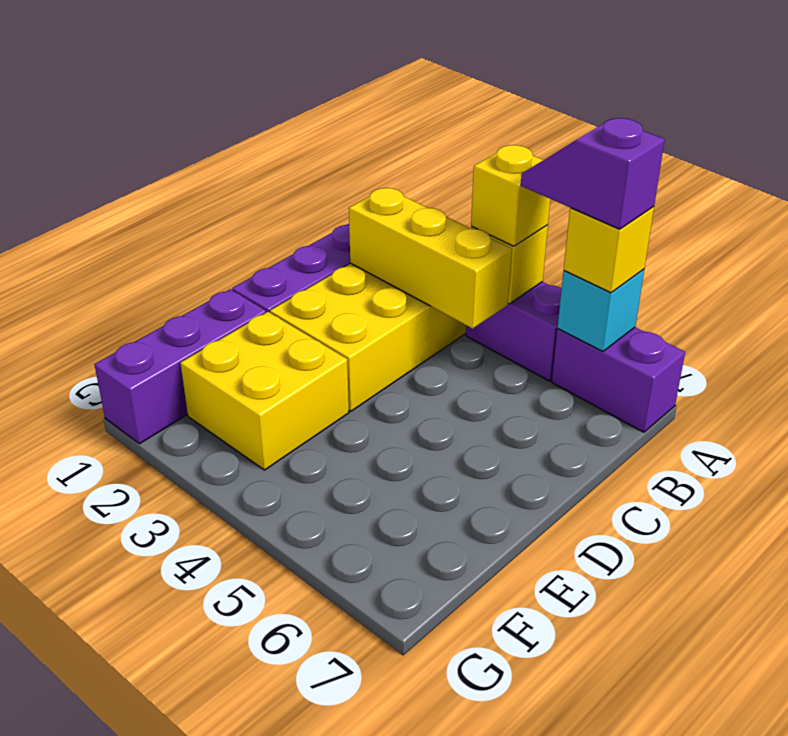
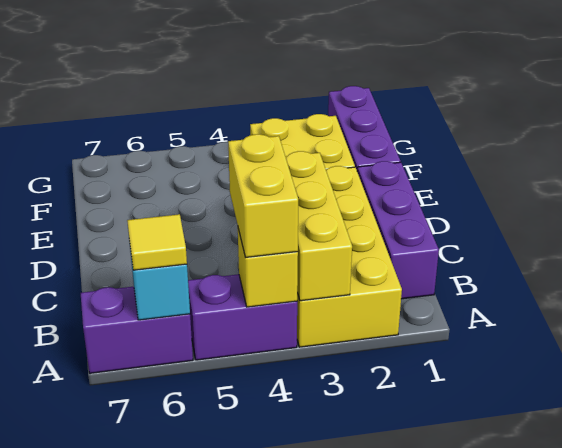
yellow brick A4 level 3 -> yellow brick A4:B4 level 3
purple slope A5:A6 level 4 top 6 -> none
yellow brick A6 level 3 -> yellow tile A6 level 3
yellow brick B2:B4 level 2 -> yellow brick A3:C3 level 2

